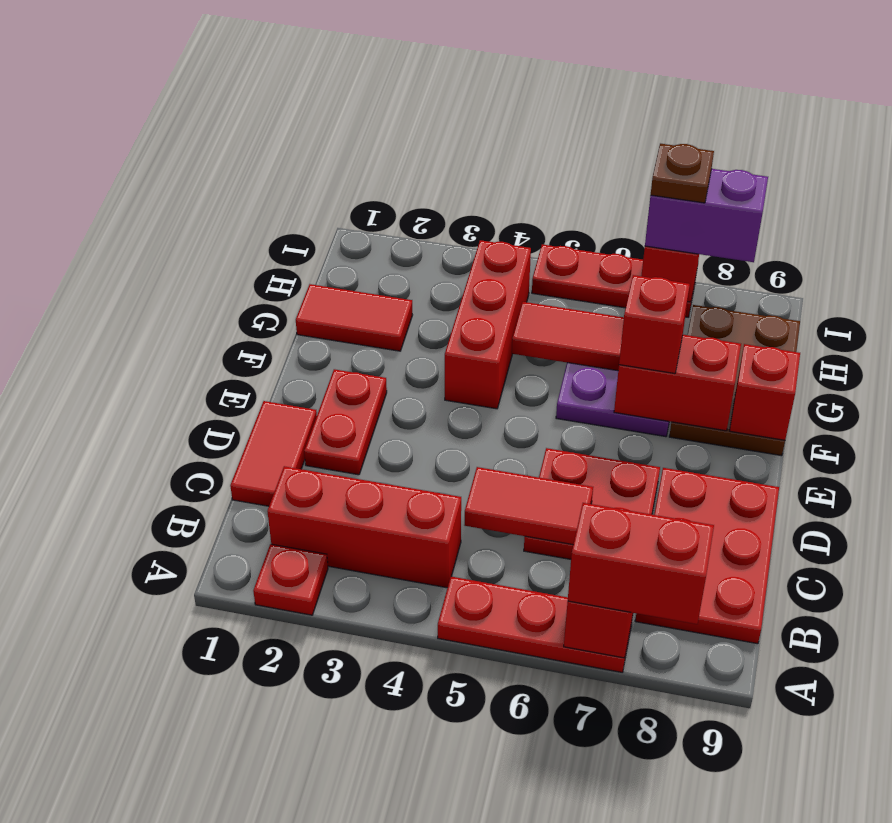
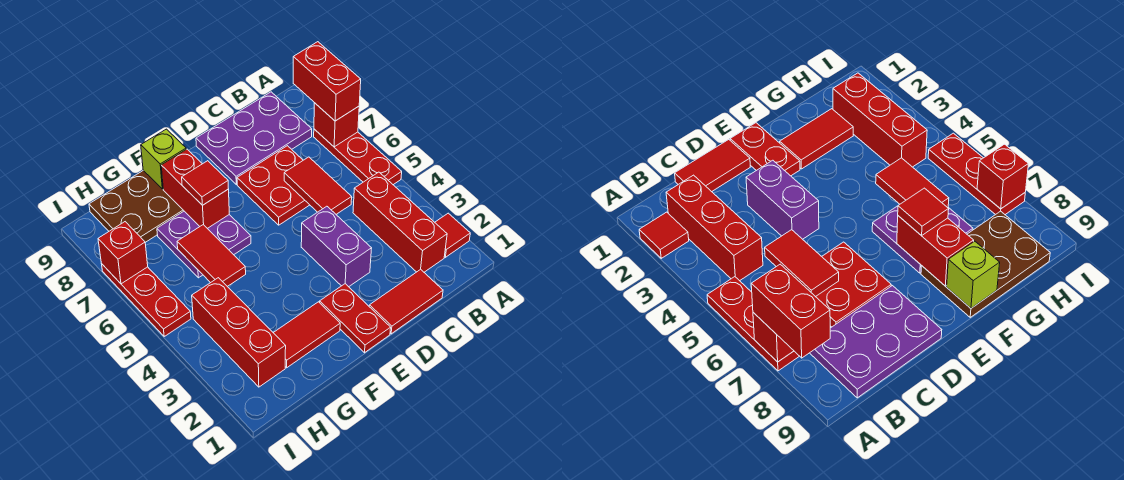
red plate A2 level 1 -> red tile A2 level 1
red plate B8:D9 level 1 -> purple plate B8:D9 level 1
red plate D2:E2 level 1 -> red plate E1:E2 level 1
red brick F4:H4 level 1 -> red brick H2:H4 level 1
red brick F7 level 3 -> red tile F7 level 3
red brick F9 level 2 -> lime brick F9 level 2
red tile G1:G2 level 1 -> red tile F2:G2 level 1
purple brick I7:I8 level 3 -> purple brick D3:D4 level 1
brown plate I7 level 4 -> none

